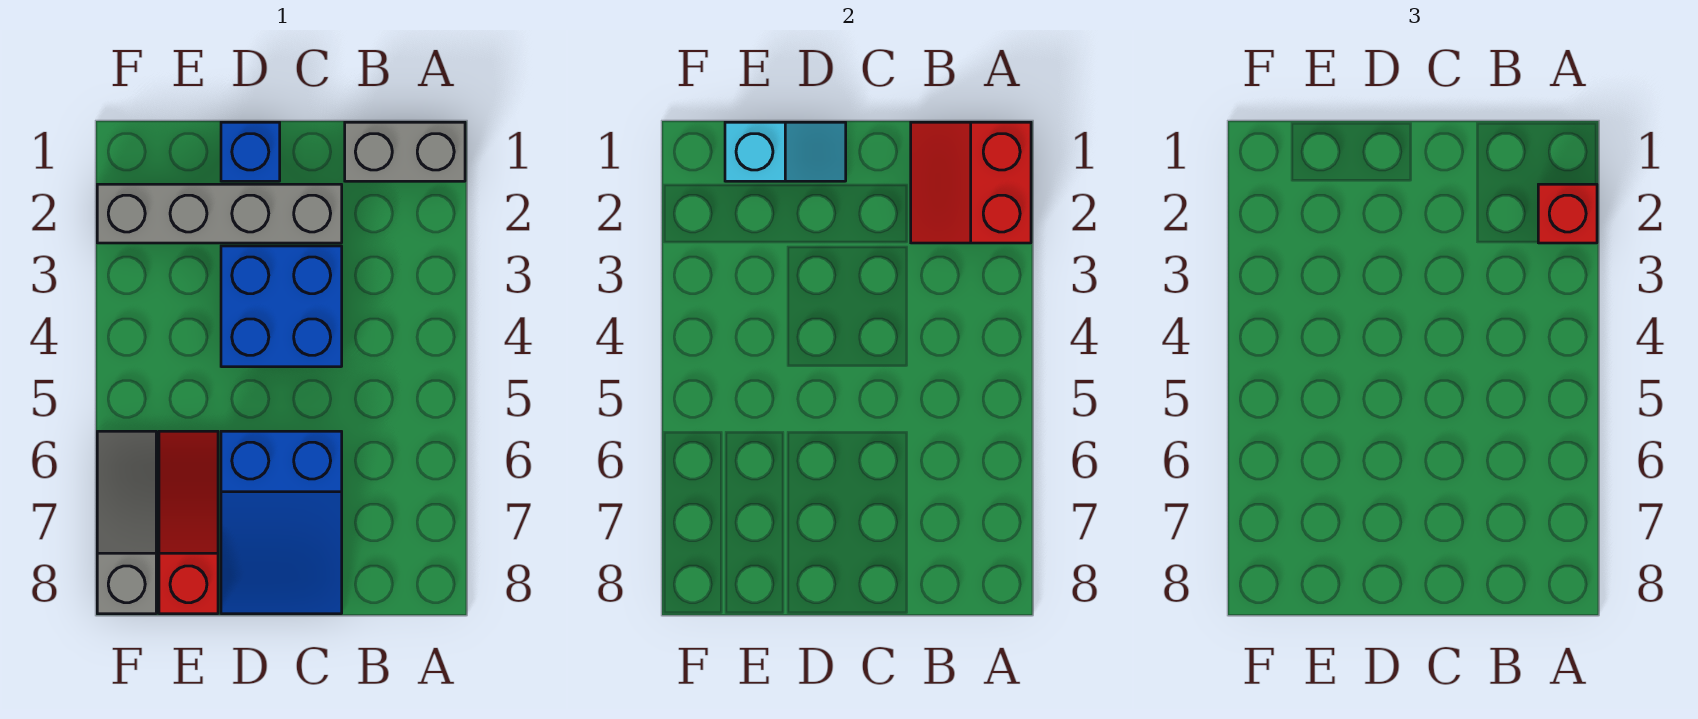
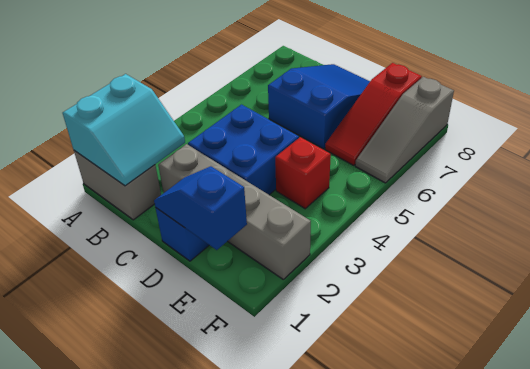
red slope A1:B2 level 2 top A -> cyan slope A1:B2 level 2 top A
red brick A2 level 3 -> red brick E4 level 1
cyan slope D1:E1 level 2 top E -> blue slope D1:E1 level 2 top E

